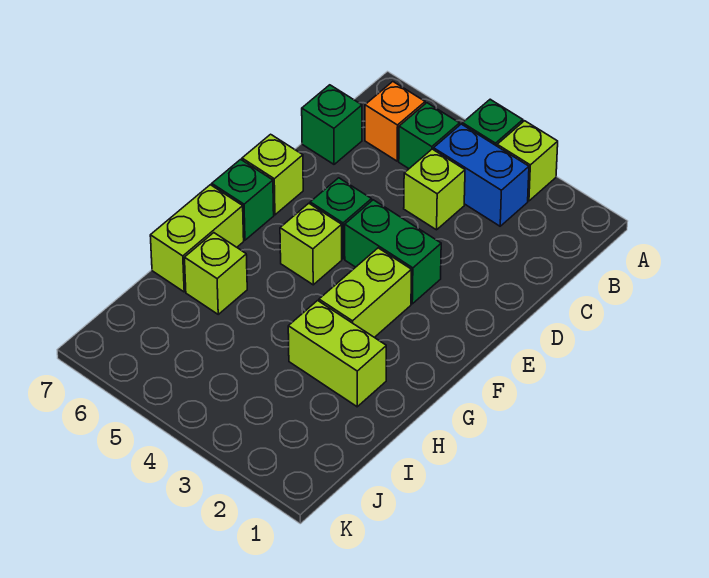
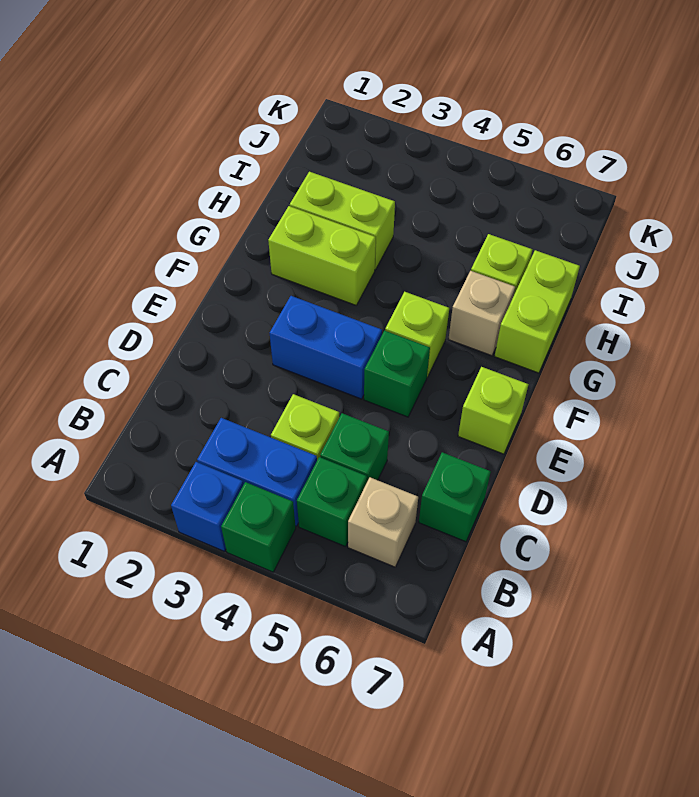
lime brick A3 level 1 -> blue brick A3 level 1
orange brick B6 level 1 -> tan brick B6 level 1
green brick E3:E4 level 1 -> blue brick E3:E4 level 1
lime brick F3:G3 level 1 -> lime brick G2:G3 level 1
green brick F7 level 1 -> green brick C5 level 1
none -> tan brick G6 level 1

